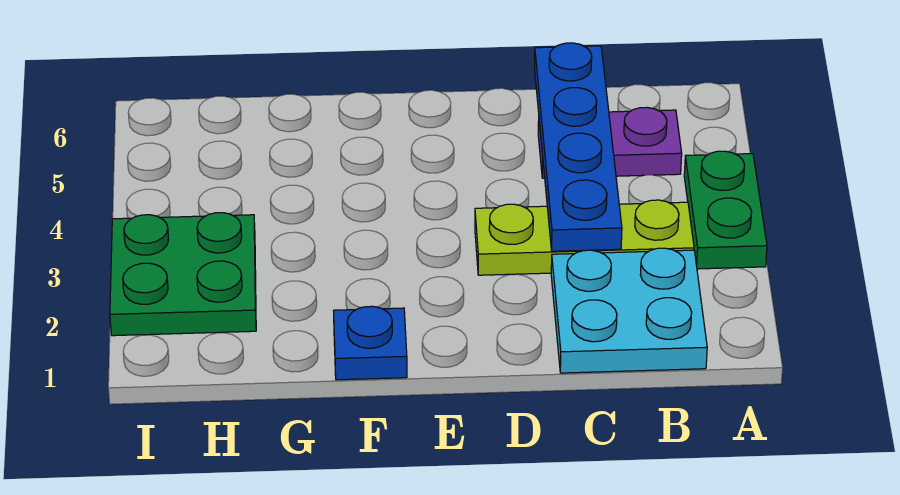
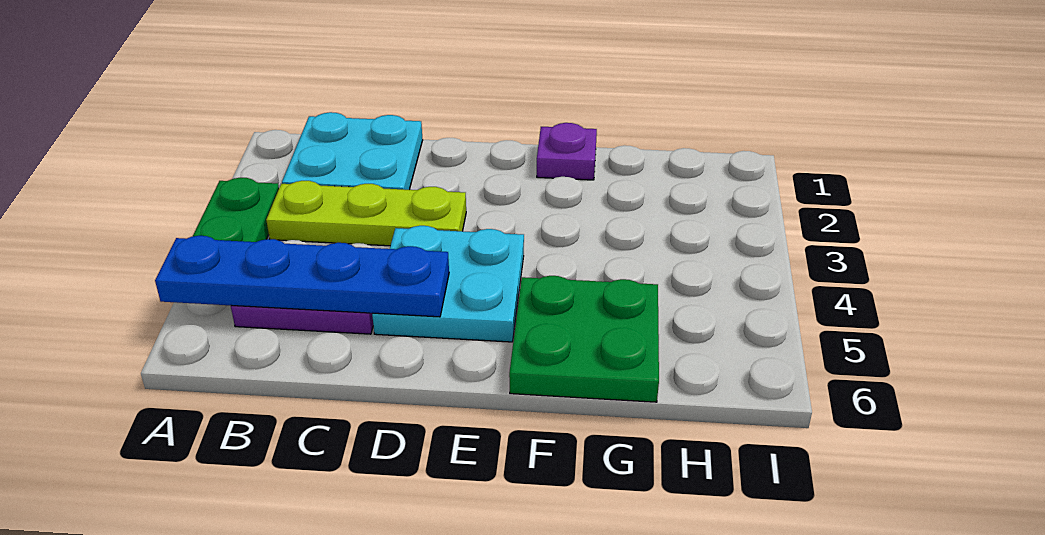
blue plate C3:C6 level 2 -> blue plate A5:D5 level 2
none -> cyan plate D4:E5 level 1
blue plate F1 level 1 -> purple plate F1 level 1
green plate H2:I3 level 1 -> green plate F5:G6 level 1

